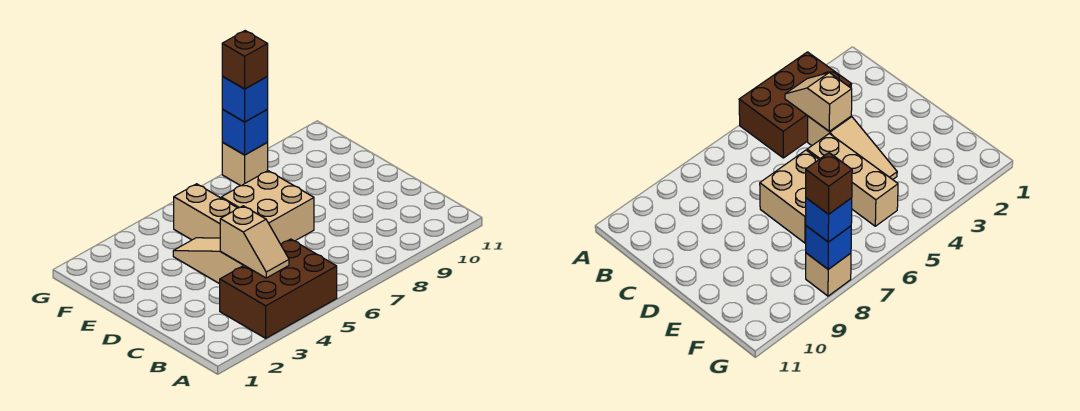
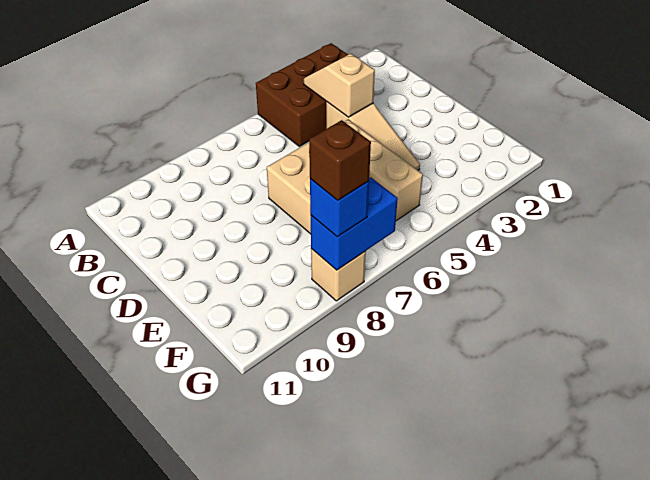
blue brick G8 level 2 -> blue brick G7:G8 level 2

